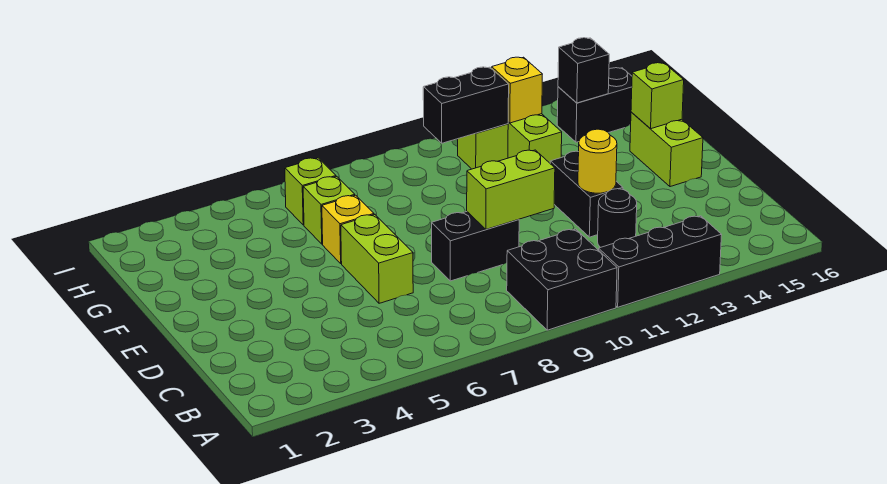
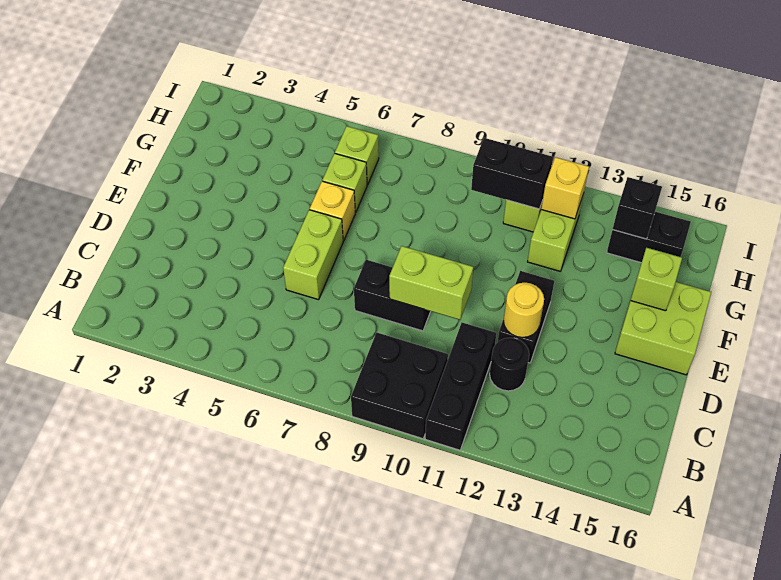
black brick A11:A13 level 1 -> black brick A11:C11 level 1
lime brick E15:F15 level 1 -> lime brick E15:F16 level 1

